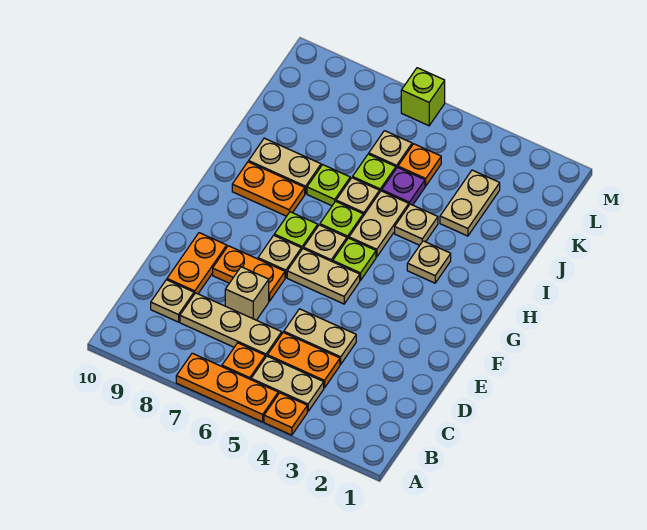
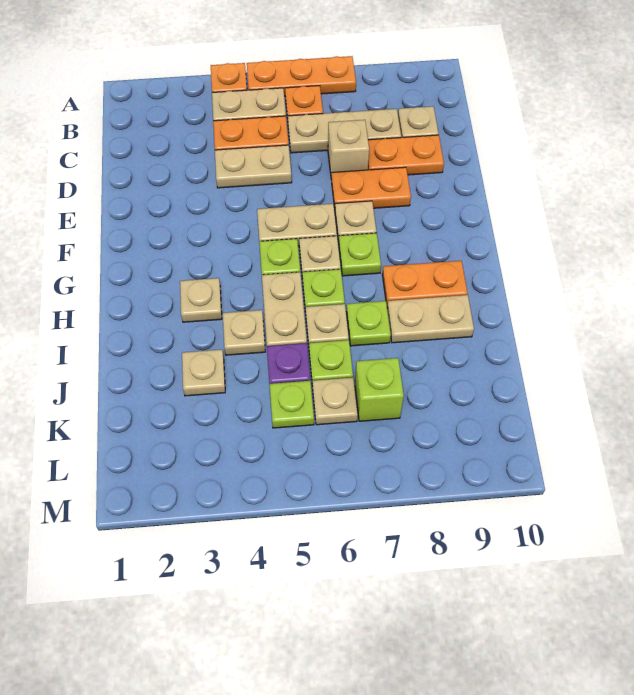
orange plate D9:E9 level 1 -> orange plate D8:D9 level 1
tan plate J3:K3 level 1 -> tan plate J3 level 1
orange plate K5 level 1 -> lime plate K5 level 1
lime brick M6 level 1 -> lime brick K7 level 1

